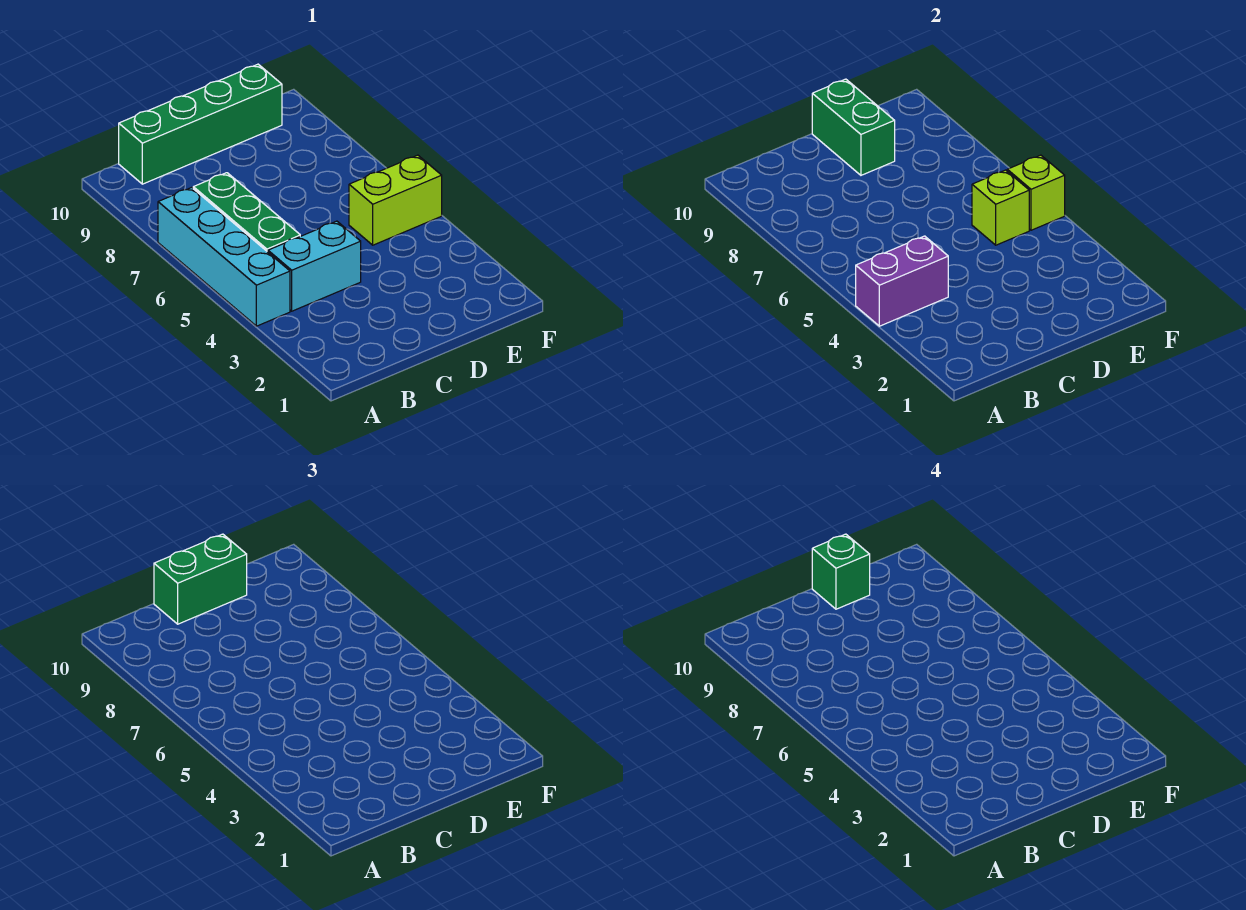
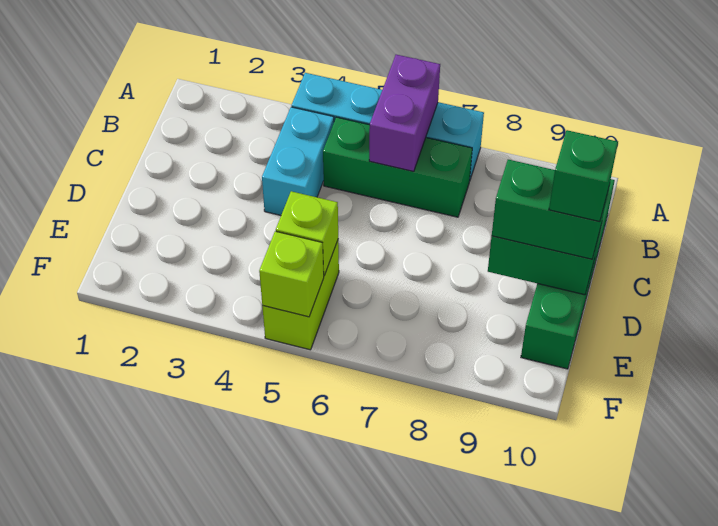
purple brick A4:B4 level 2 -> purple brick A6:B6 level 2
green brick C10:D10 level 3 -> green brick D9:D10 level 3

